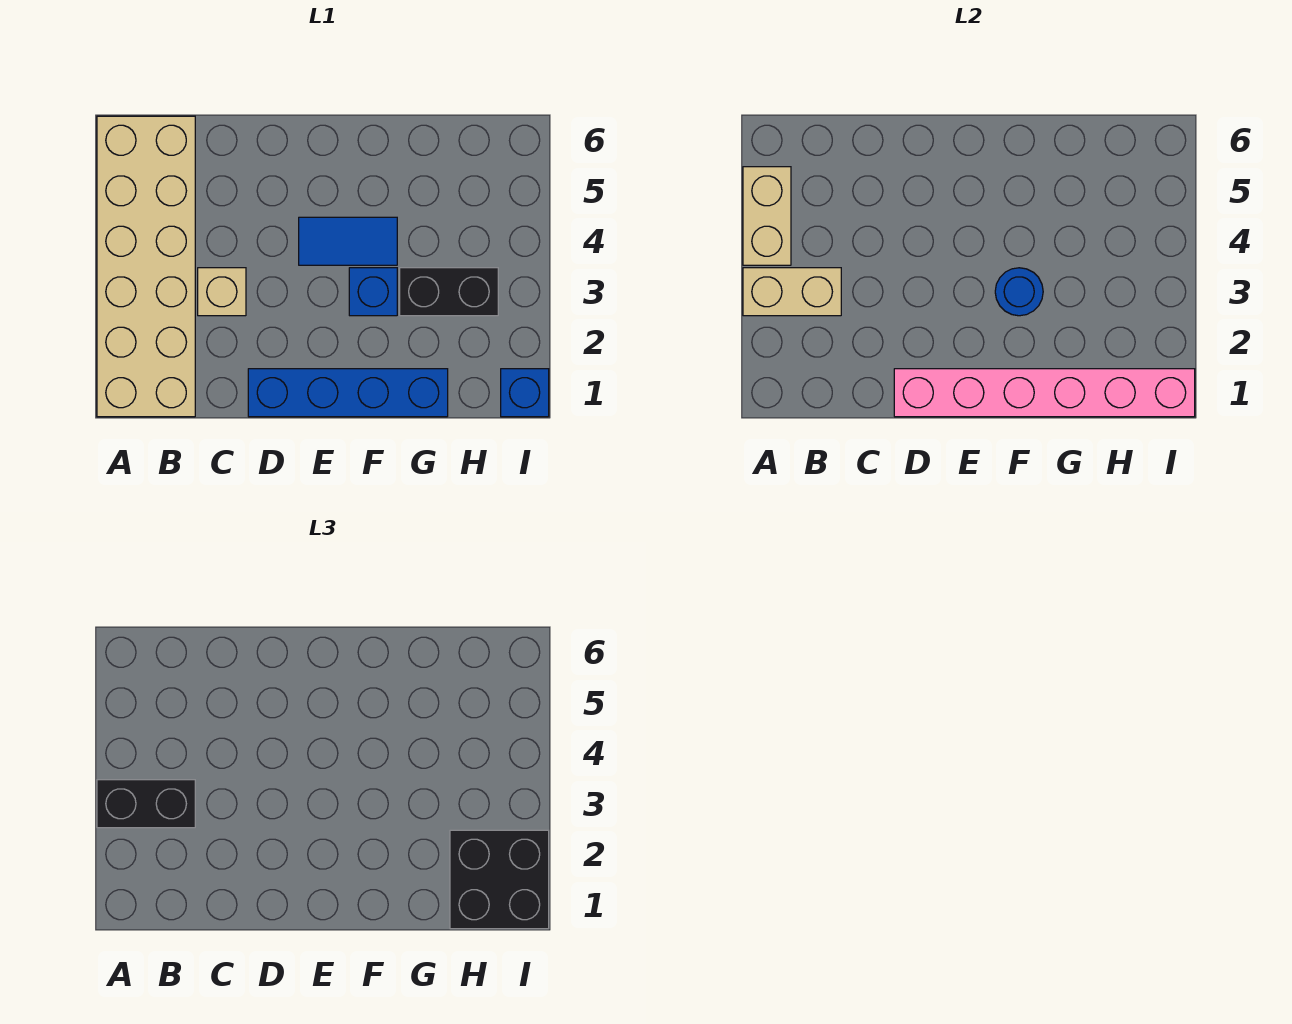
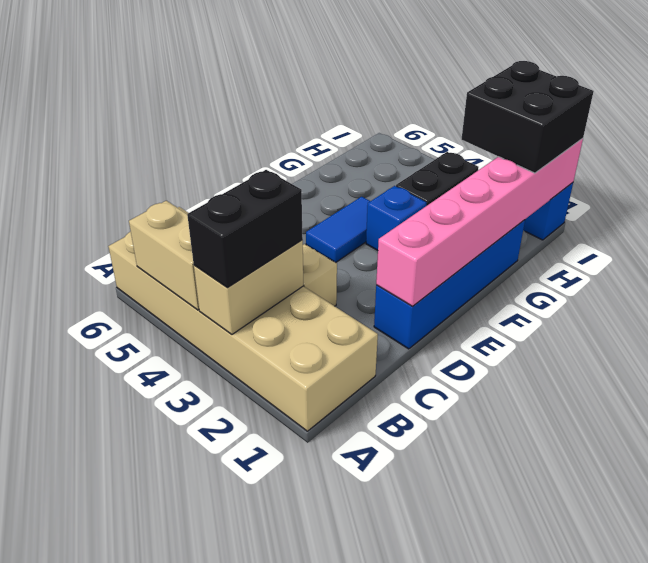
blue round brick F3 level 2 -> none

